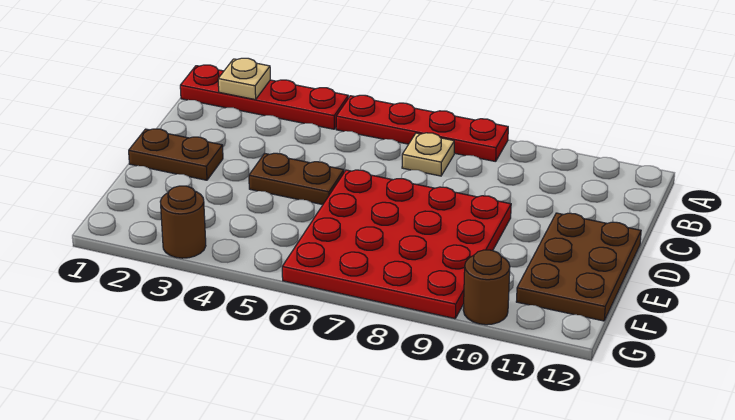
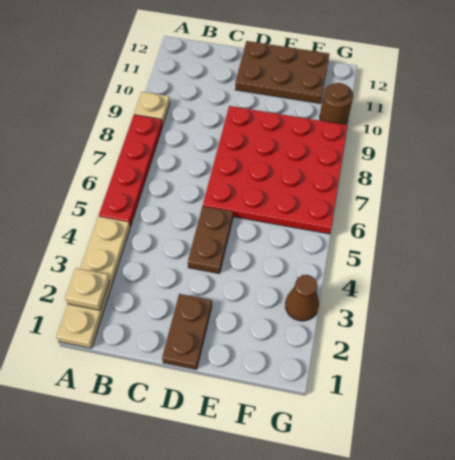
red plate A1:A4 level 1 -> tan plate A1:A4 level 1
tan plate B7 level 1 -> tan plate A9 level 1
brown round brick G3 level 1 -> brown cone G3 level 1

